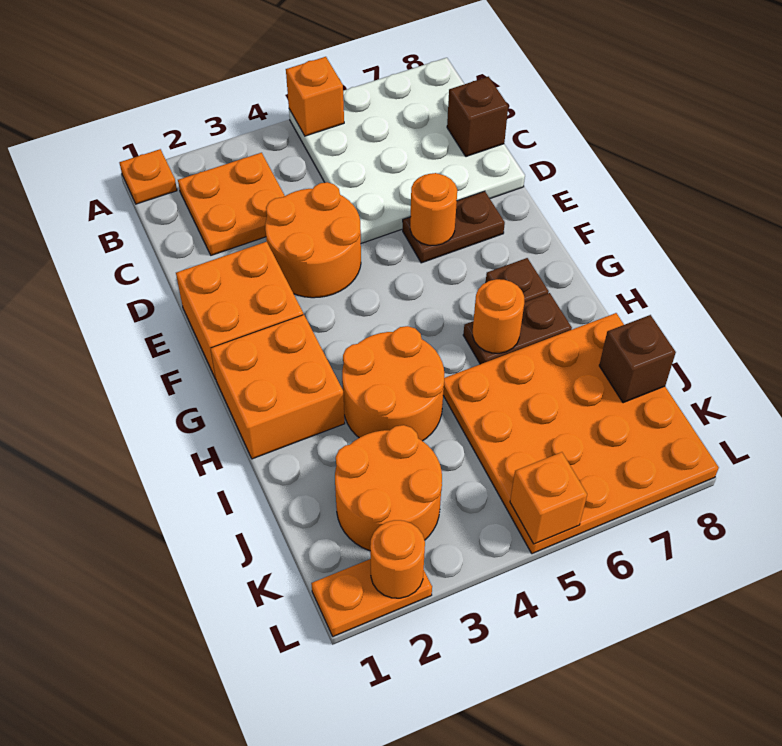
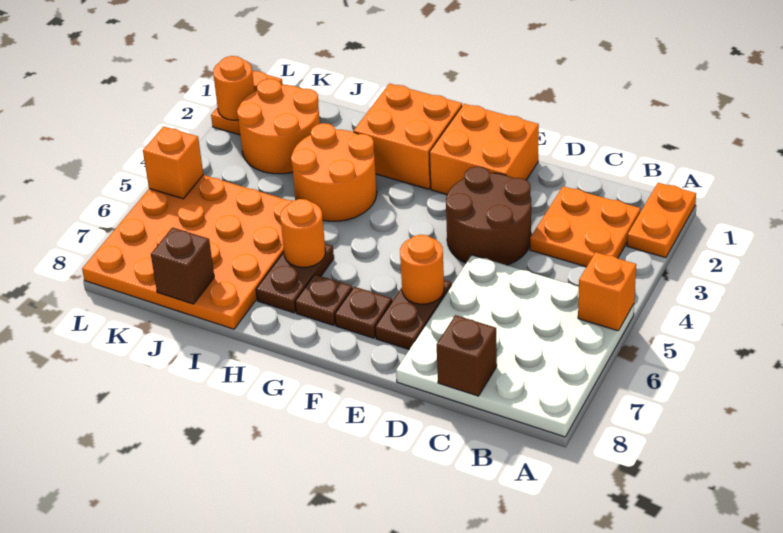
orange plate A1 level 1 -> orange plate A1:A2 level 1
orange round brick D3:E4 level 1 -> brown round brick D3:E4 level 1
none -> brown plate F7 level 1

